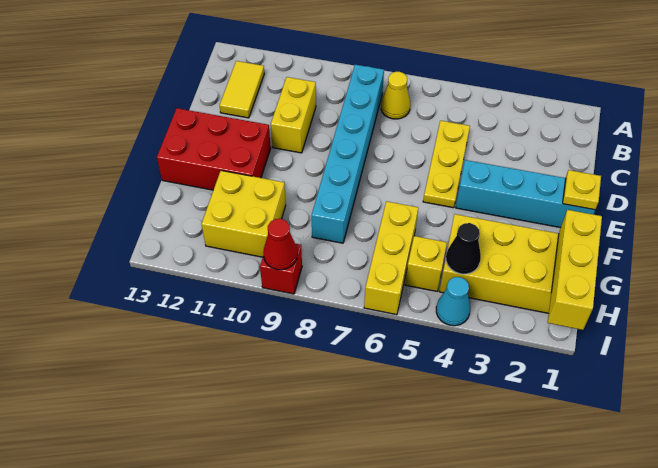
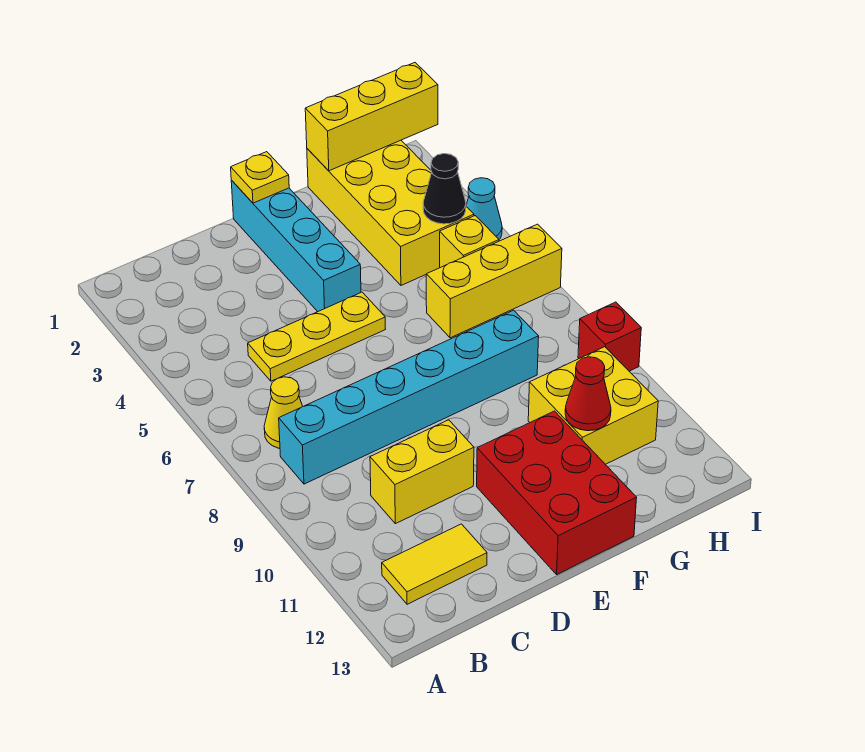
red cone I9 level 2 -> red cone G11 level 2

